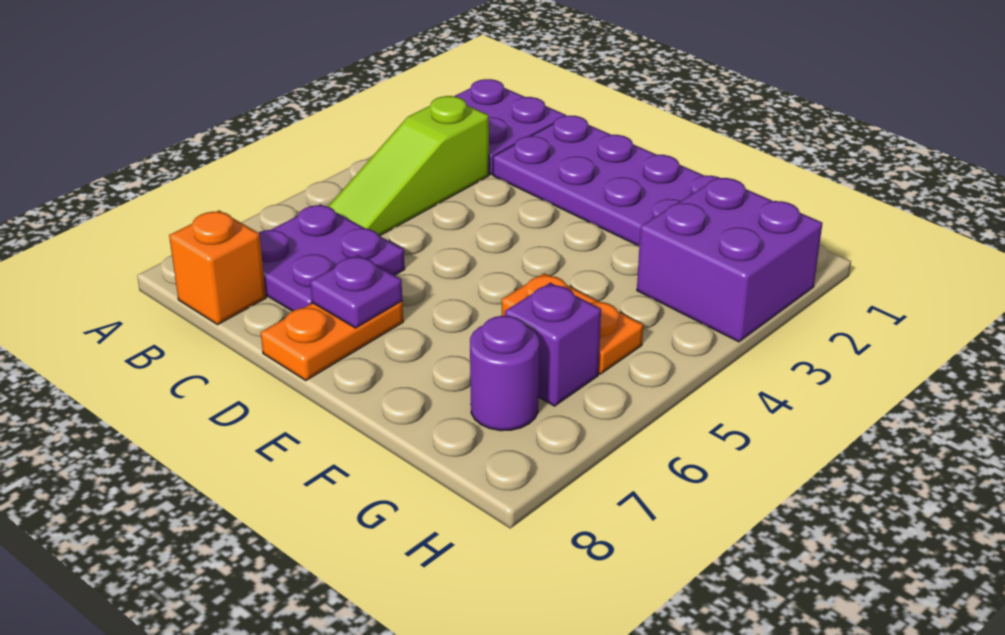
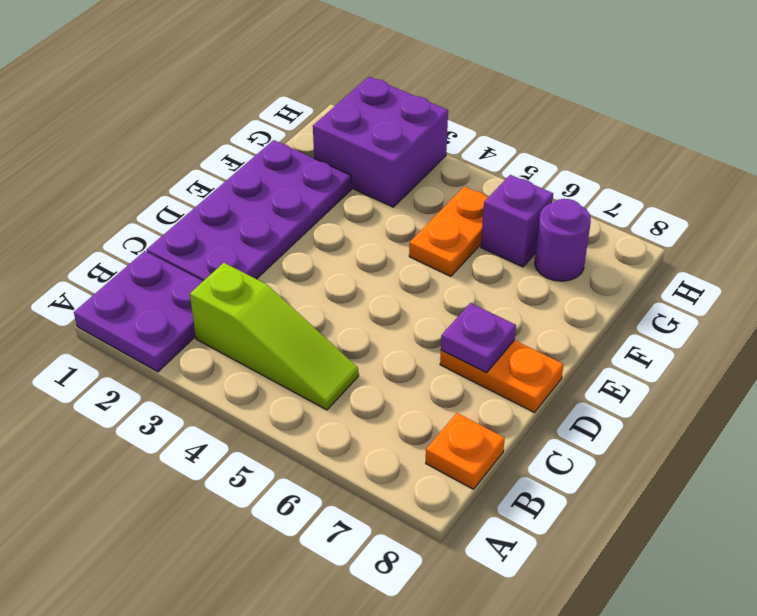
purple plate B6:C7 level 1 -> none
orange brick B8 level 1 -> orange plate B8 level 1

